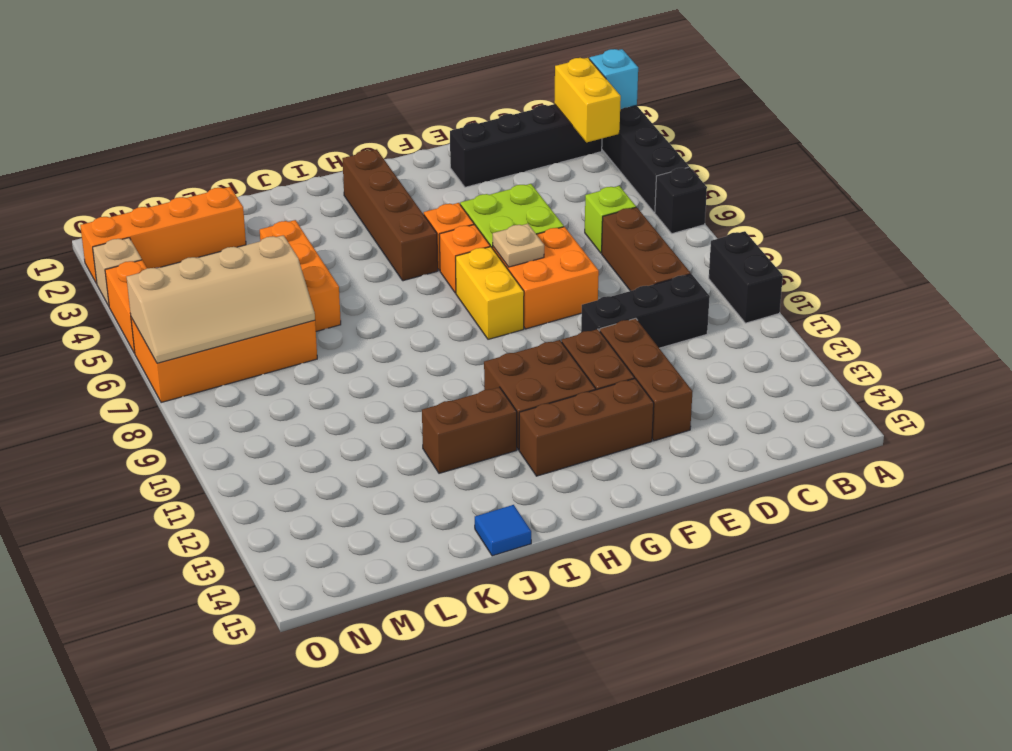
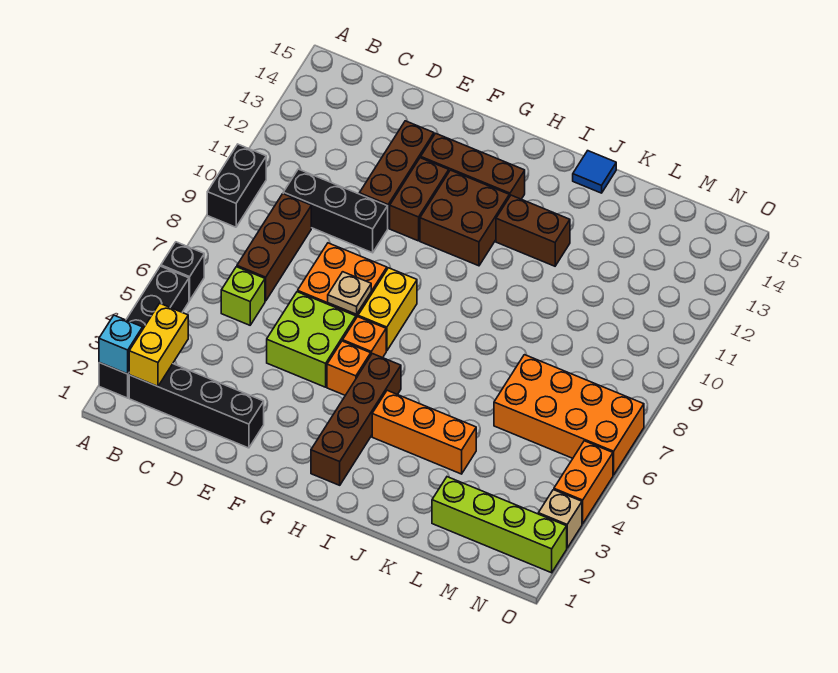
orange brick K4:K6 level 1 -> orange brick I4:K4 level 1
orange brick L2:O2 level 1 -> lime brick L2:O2 level 1
tan slope L6:O7 level 2 top 6 -> none

